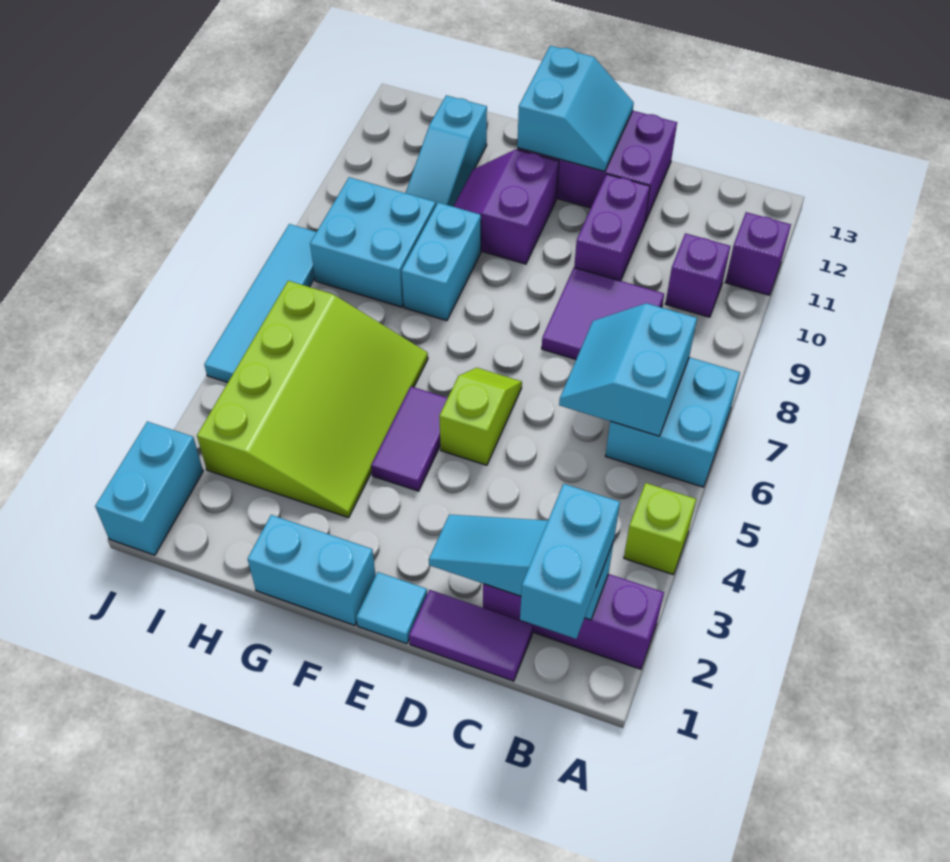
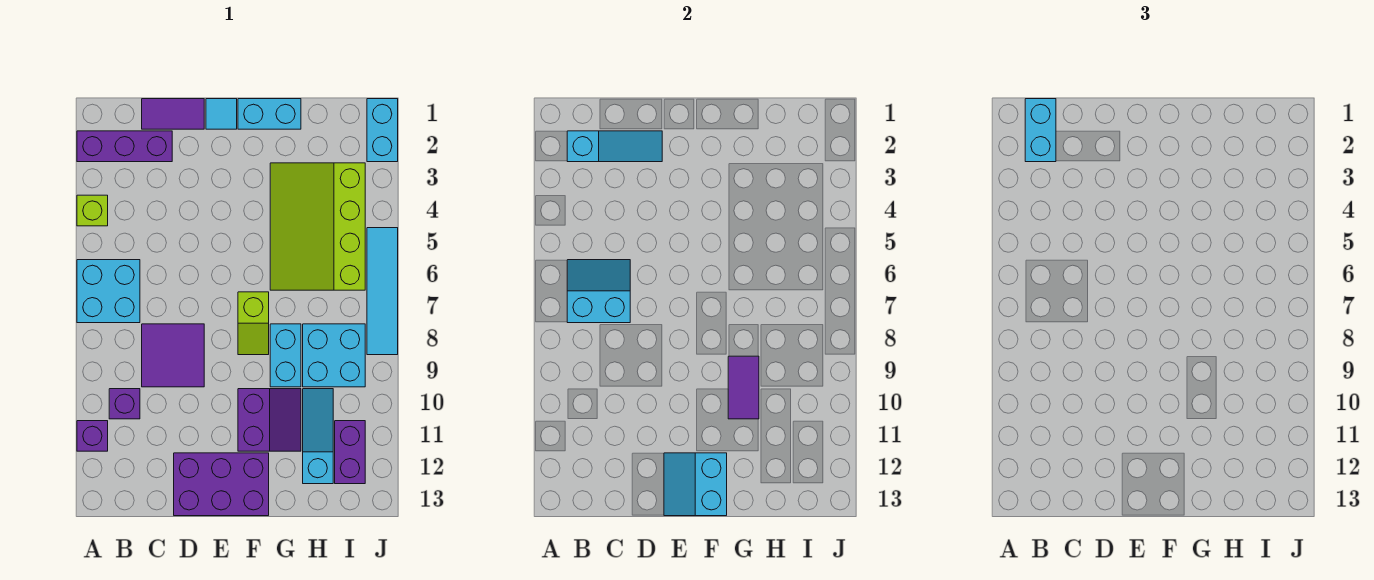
cyan slope B6:C7 level 2 top B -> cyan slope B6:C7 level 2 top 7
purple brick D10:D11 level 1 -> purple brick I11:I12 level 1
lime slope E5:E6 level 1 top 5 -> lime slope F7:F8 level 1 top 7
purple tile F4:F5 level 1 -> purple tile G9:G10 level 2

